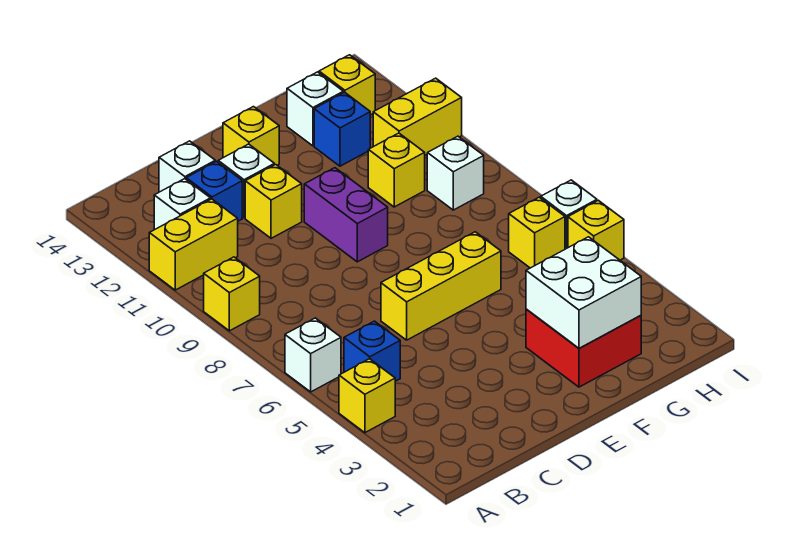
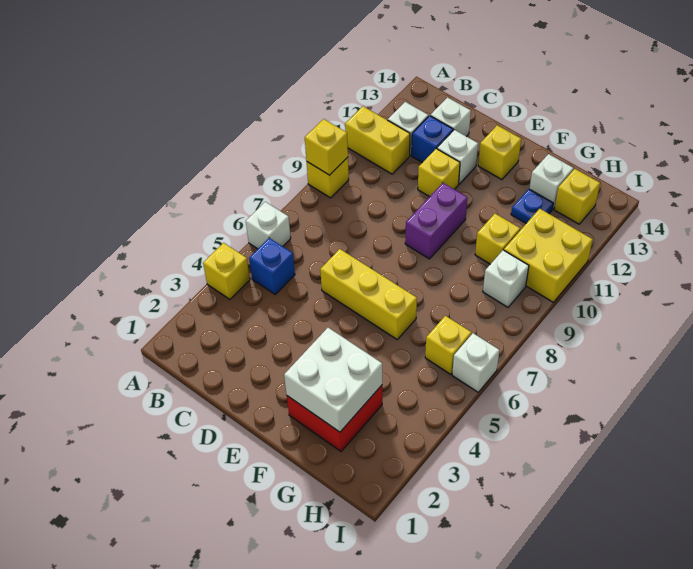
blue brick G12 level 1 -> blue plate G12 level 1
yellow brick H11:I11 level 1 -> yellow brick H10:I11 level 1
yellow brick I5 level 1 -> yellow brick A9 level 2

